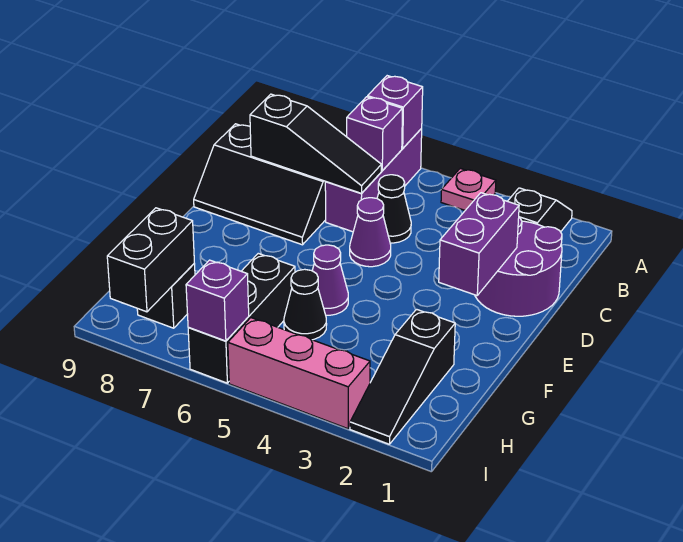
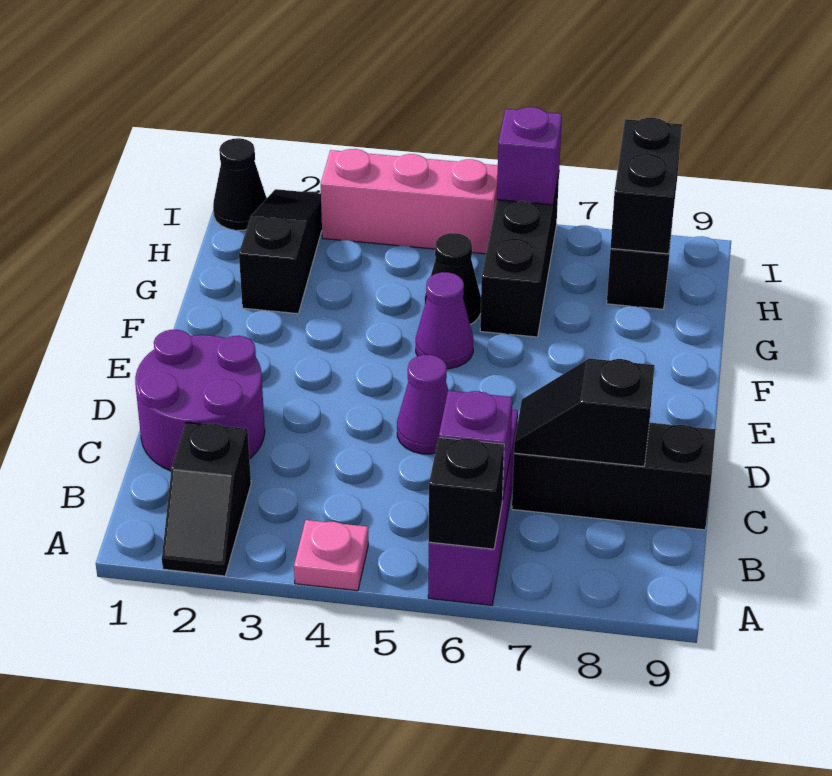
purple brick A6 level 2 -> black brick A6 level 2
black cone C5 level 1 -> black cone I1 level 1
black slope C6:C8 level 2 top 8 -> black slope C7:C8 level 2 top 8
purple brick D2:E2 level 2 -> none

